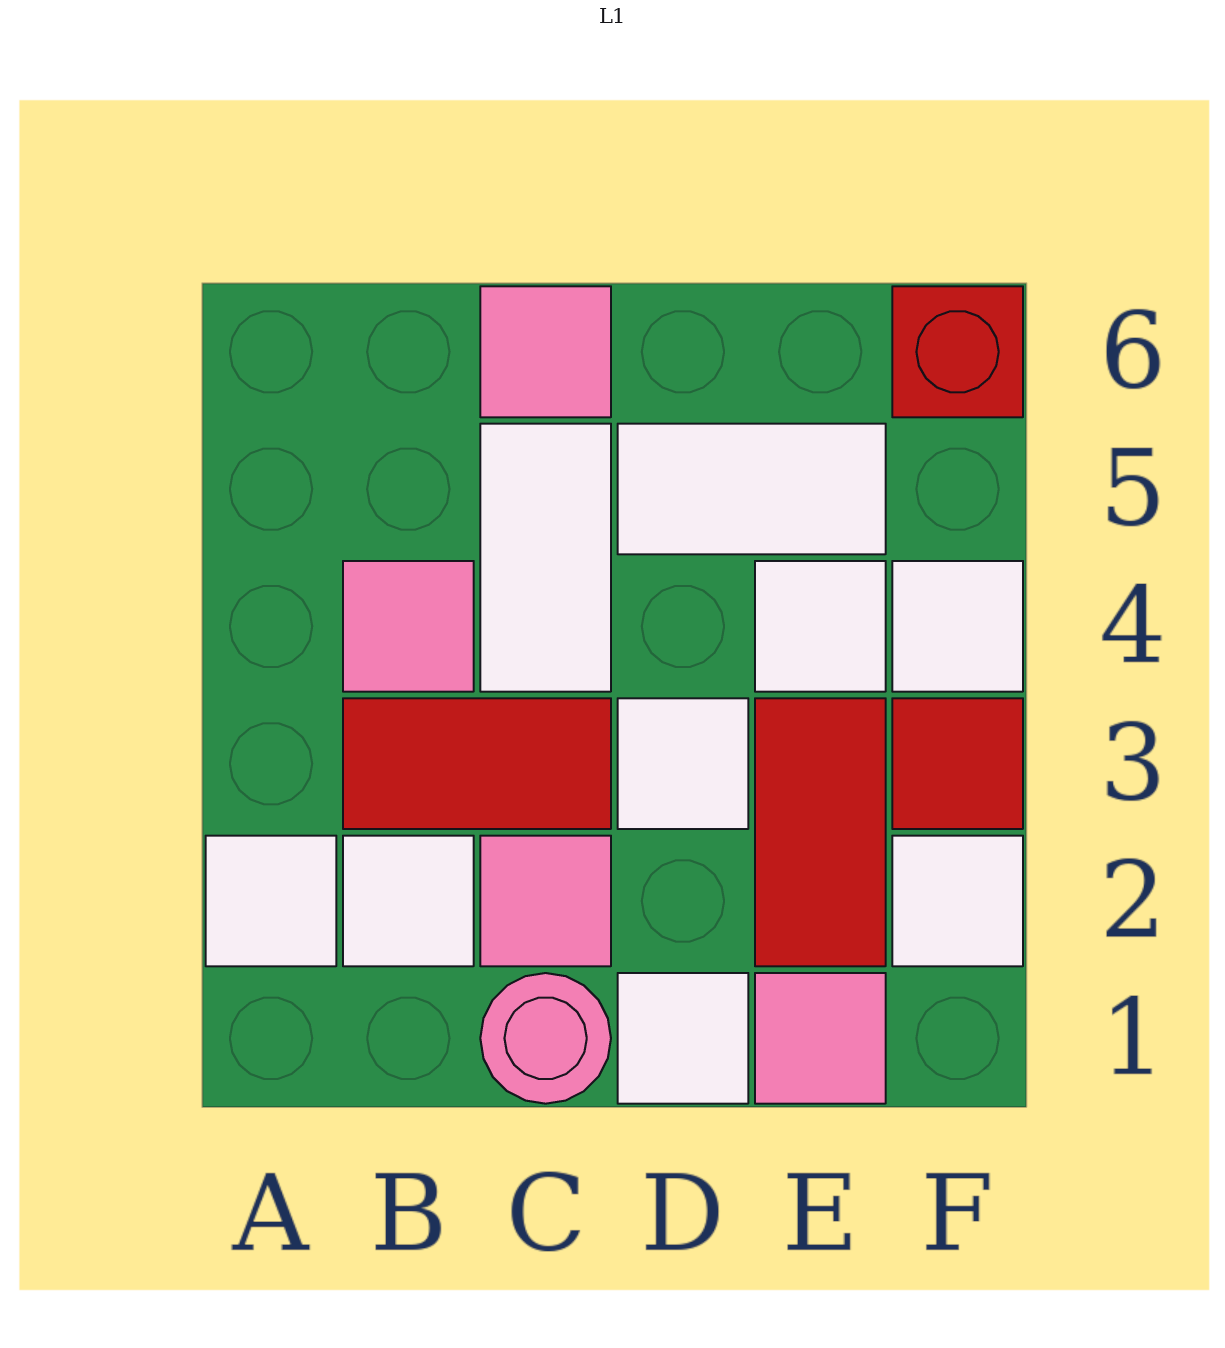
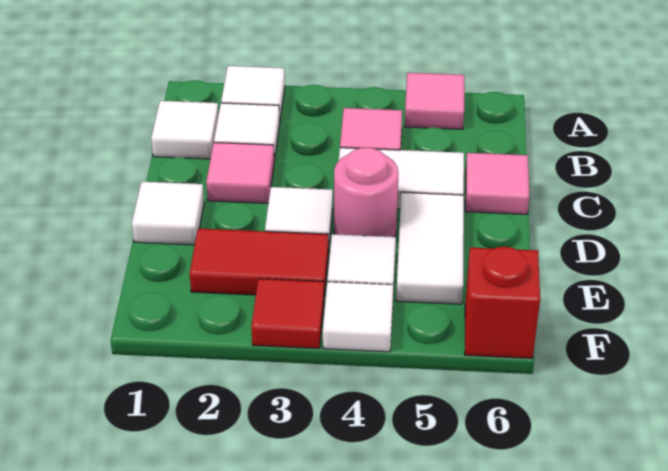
red tile B3:C3 level 1 -> none
pink round brick C1 level 1 -> pink round brick D4 level 1
pink tile E1 level 1 -> pink tile A5 level 1
white tile F2 level 1 -> white tile B1 level 1

